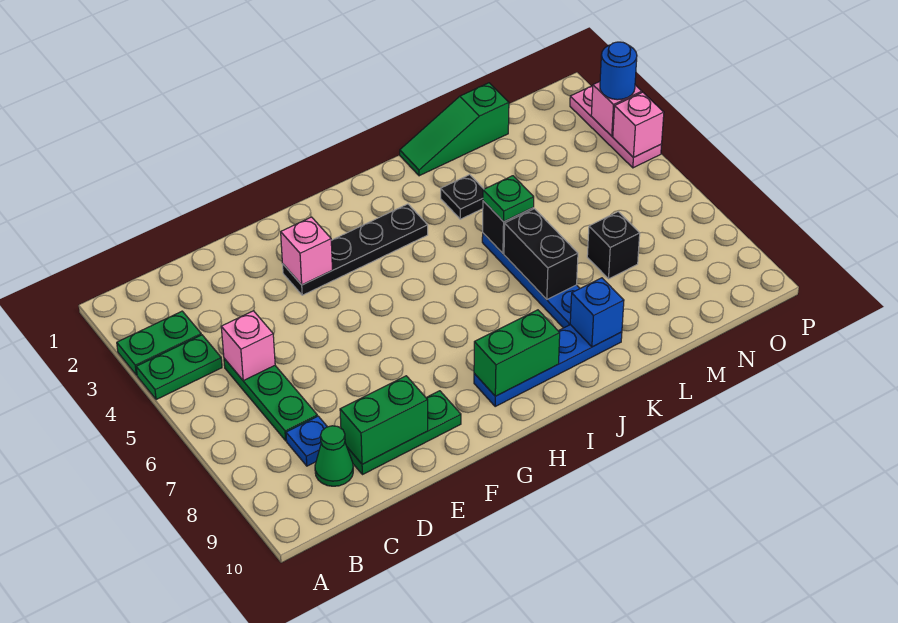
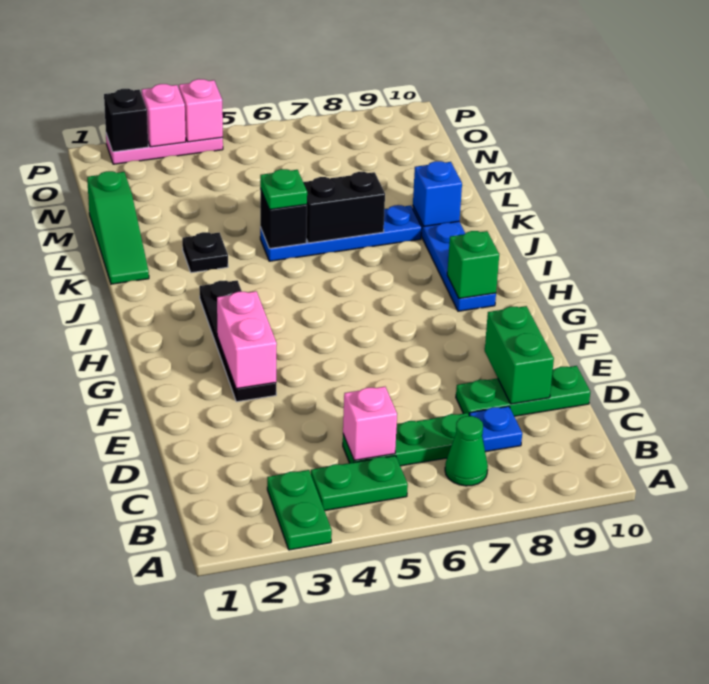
green plate A4:B4 level 1 -> green plate B4:B5 level 1
green cone C9 level 1 -> green cone B7 level 1
green plate D9:F9 level 1 -> green plate D8:D10 level 1
pink brick F3 level 2 -> pink brick F3:G3 level 2
green brick H9:I9 level 2 -> green brick H9 level 2
black brick M7 level 1 -> black brick P2 level 2
blue round brick P3 level 3 -> none

